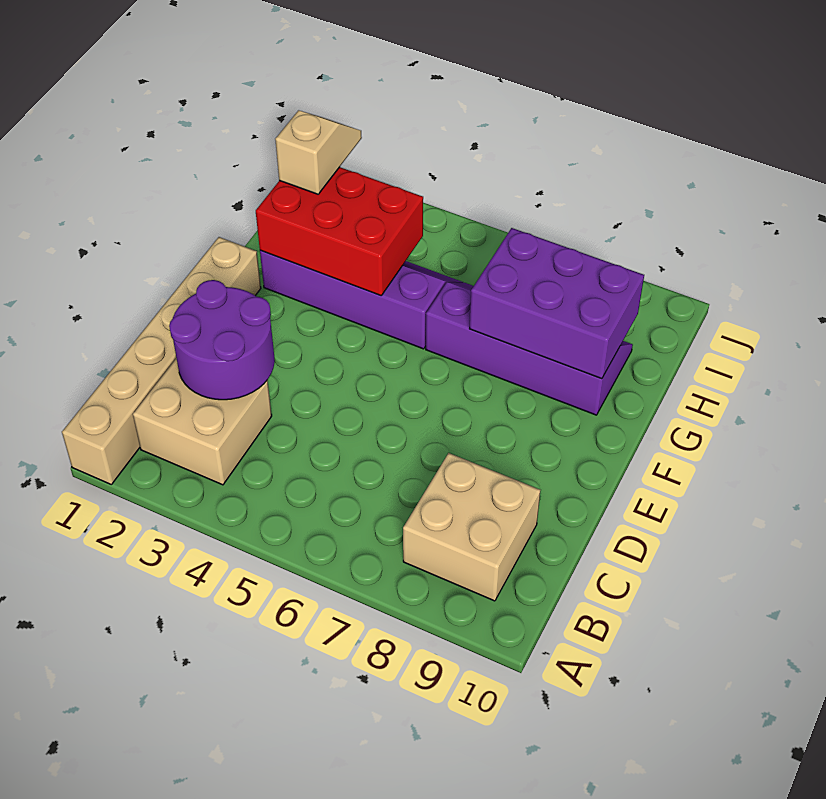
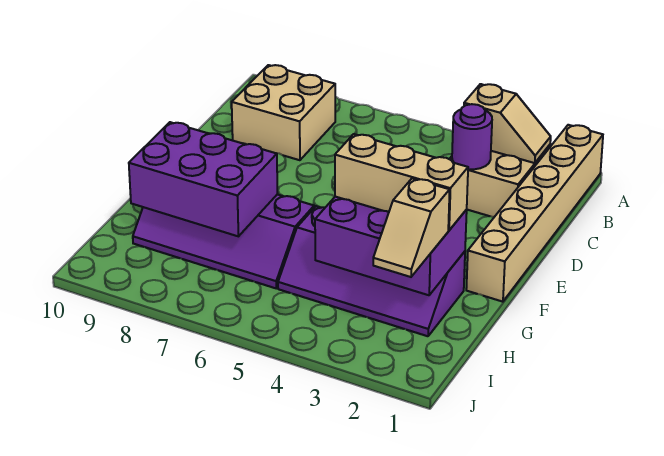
none -> tan slope B2:B3 level 2 top 3
purple round brick C2:D3 level 2 -> purple round brick C3 level 2
red brick G2:H4 level 2 -> purple brick G2:H4 level 2
none -> tan brick G2:G4 level 3

